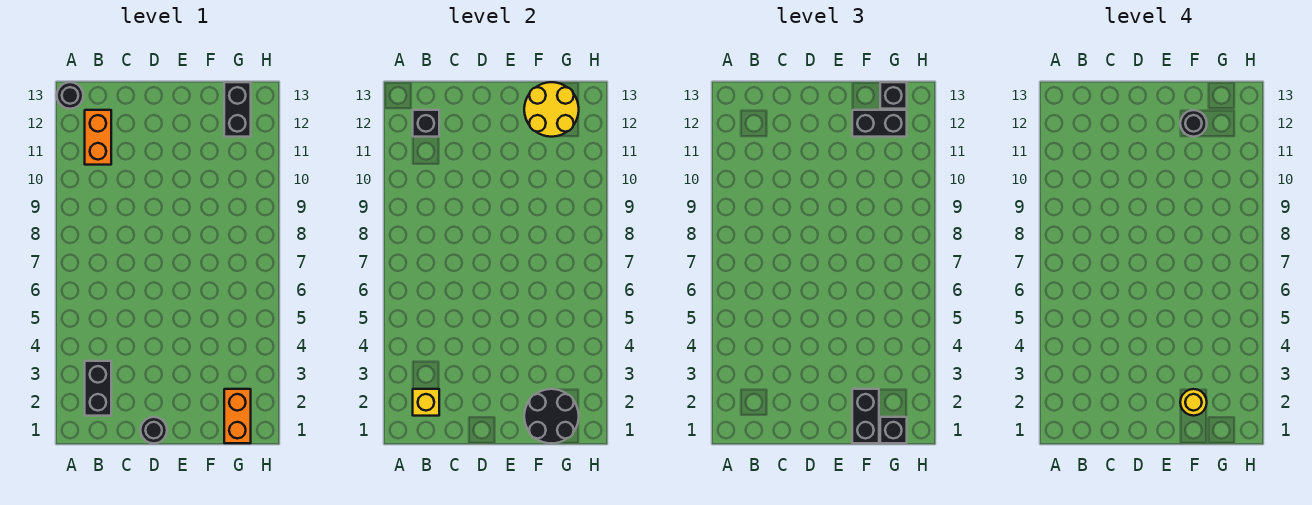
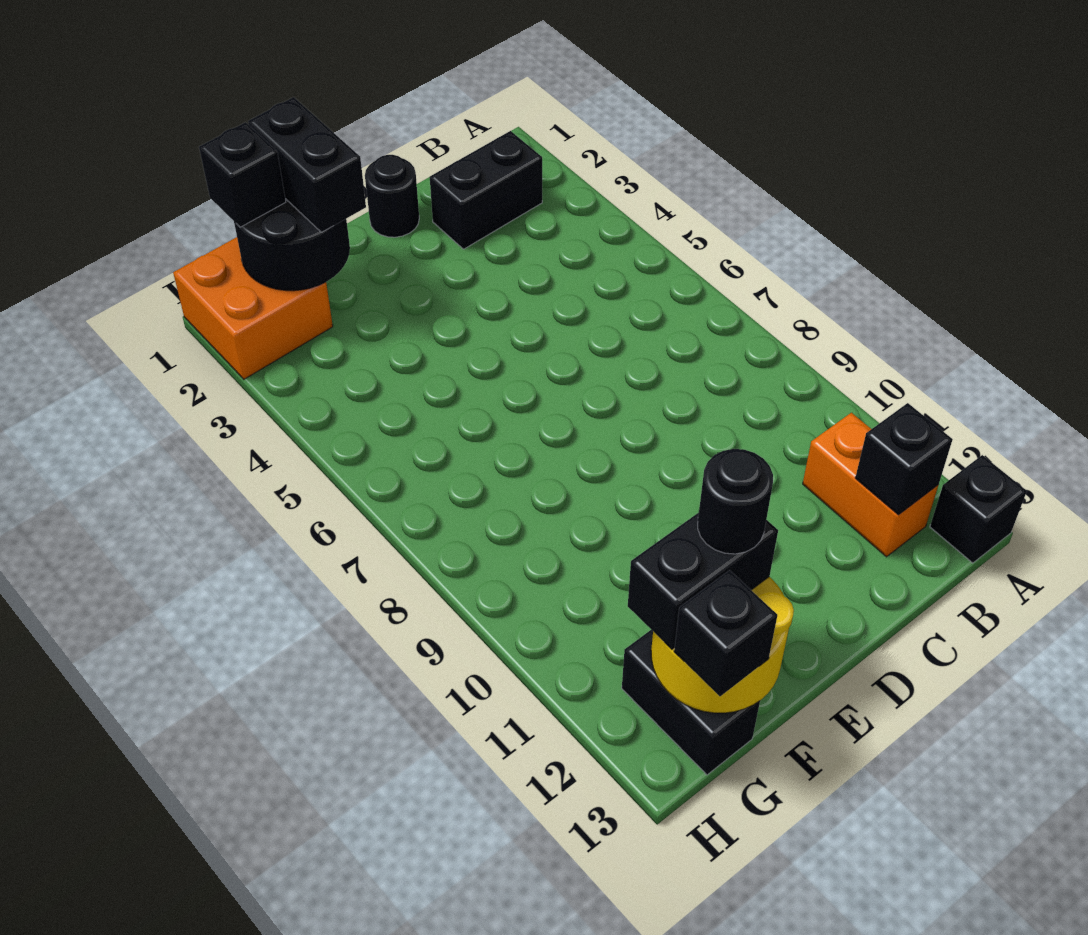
black round brick A13 level 1 -> black brick A13 level 1
black brick B2:B3 level 1 -> black brick B2:C2 level 1
yellow brick B2 level 2 -> none
yellow round brick F2 level 4 -> none
orange brick G1:G2 level 1 -> orange brick G1:H2 level 1

